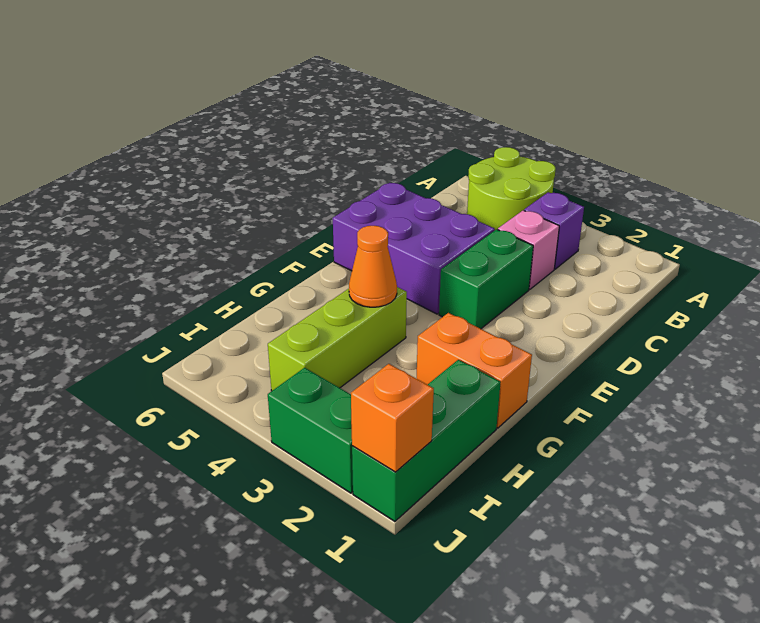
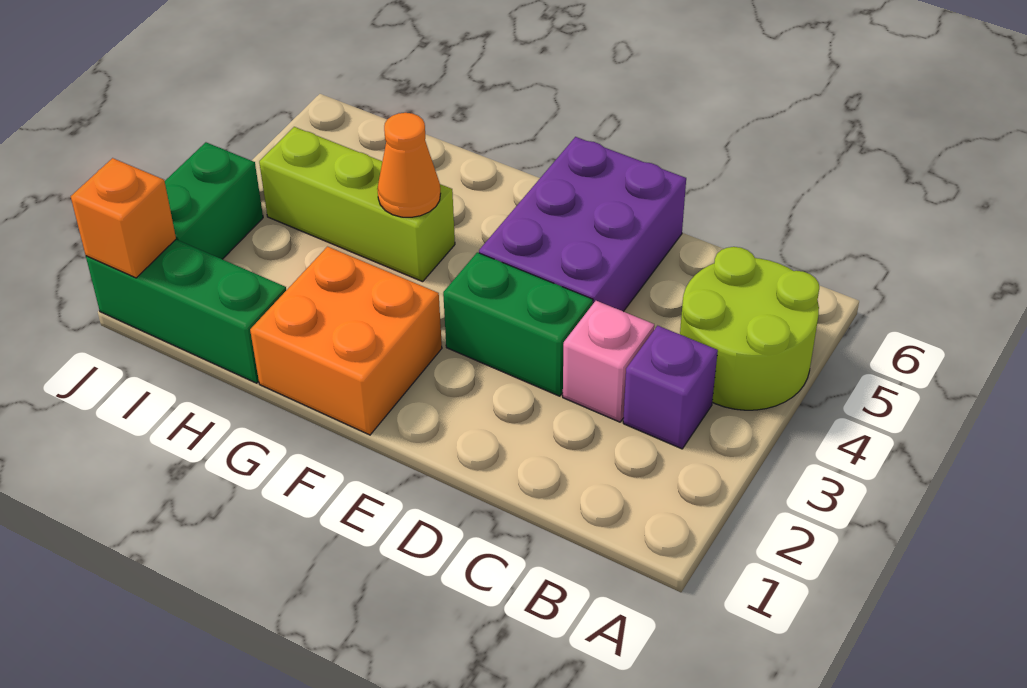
orange brick G1:G2 level 1 -> orange brick F1:G2 level 1

